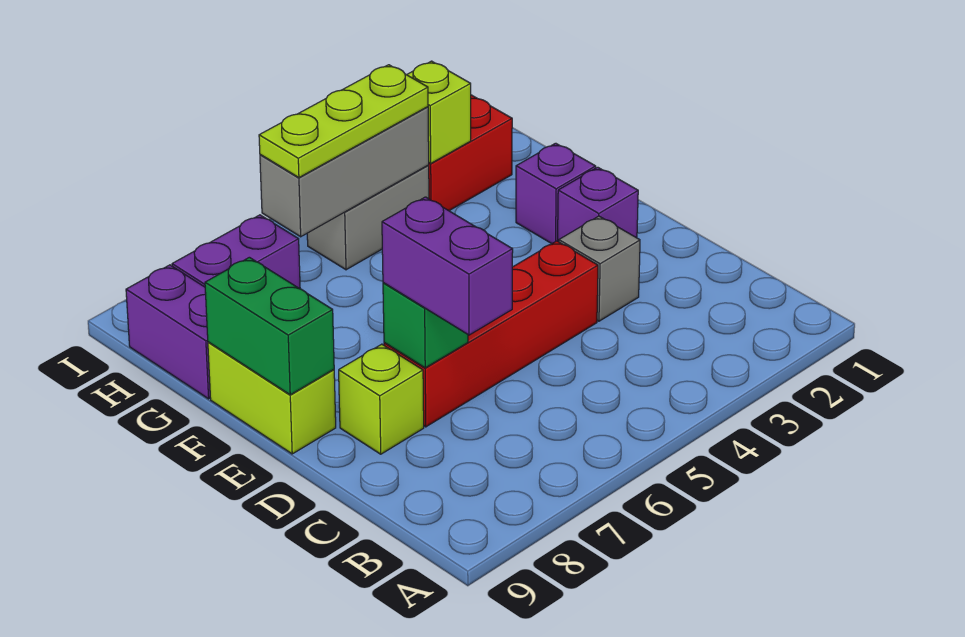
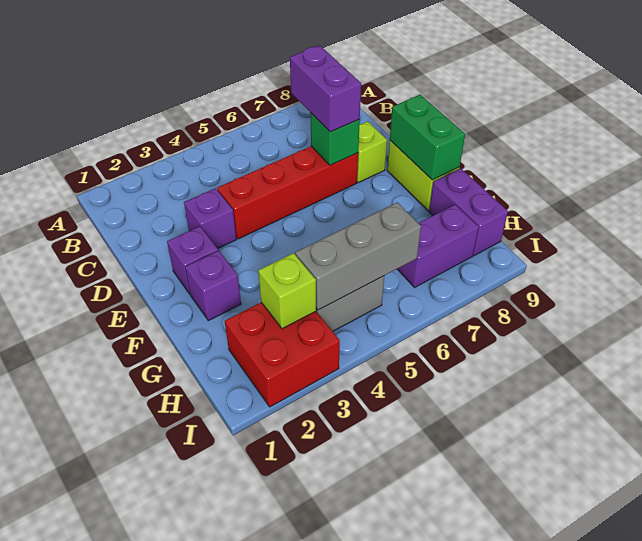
grey brick D3 level 1 -> purple brick D3 level 1
lime plate H4:H6 level 3 -> none

